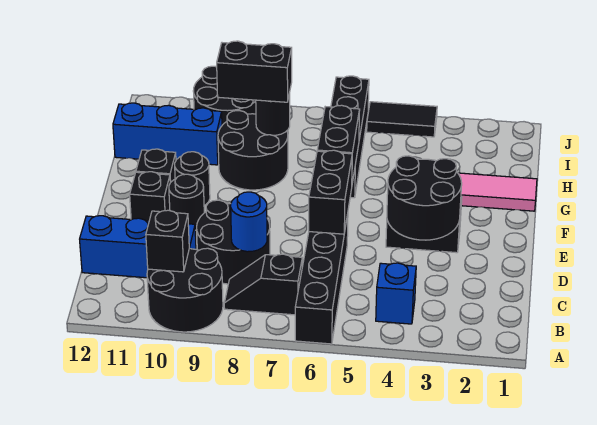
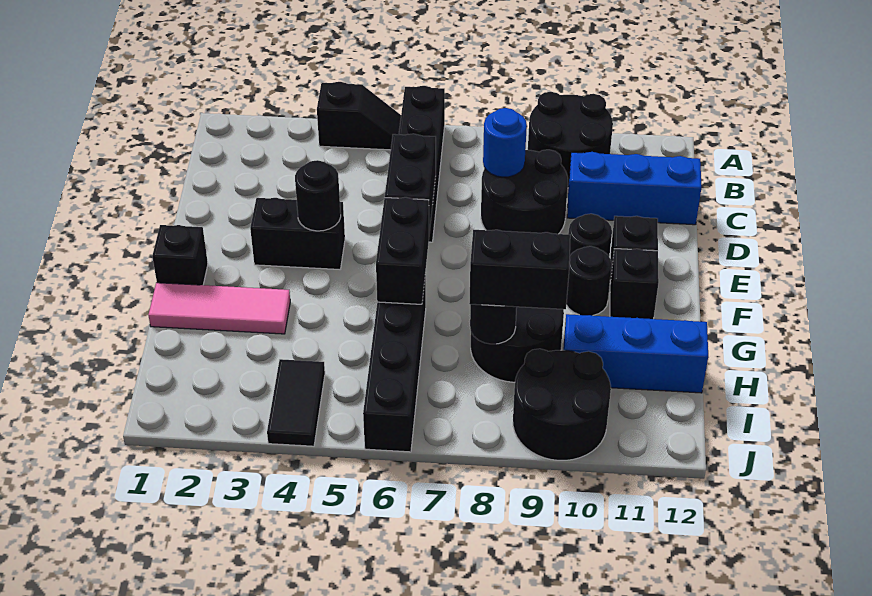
blue brick B4 level 1 -> none
black slope B7:B8 level 1 top 7 -> black slope A4:A5 level 1 top 4
black brick B10 level 2 -> black brick F1 level 1
black round brick D3:E4 level 2 -> black round brick E4 level 2
black tile J4:J5 level 1 -> black tile I4:J4 level 1

